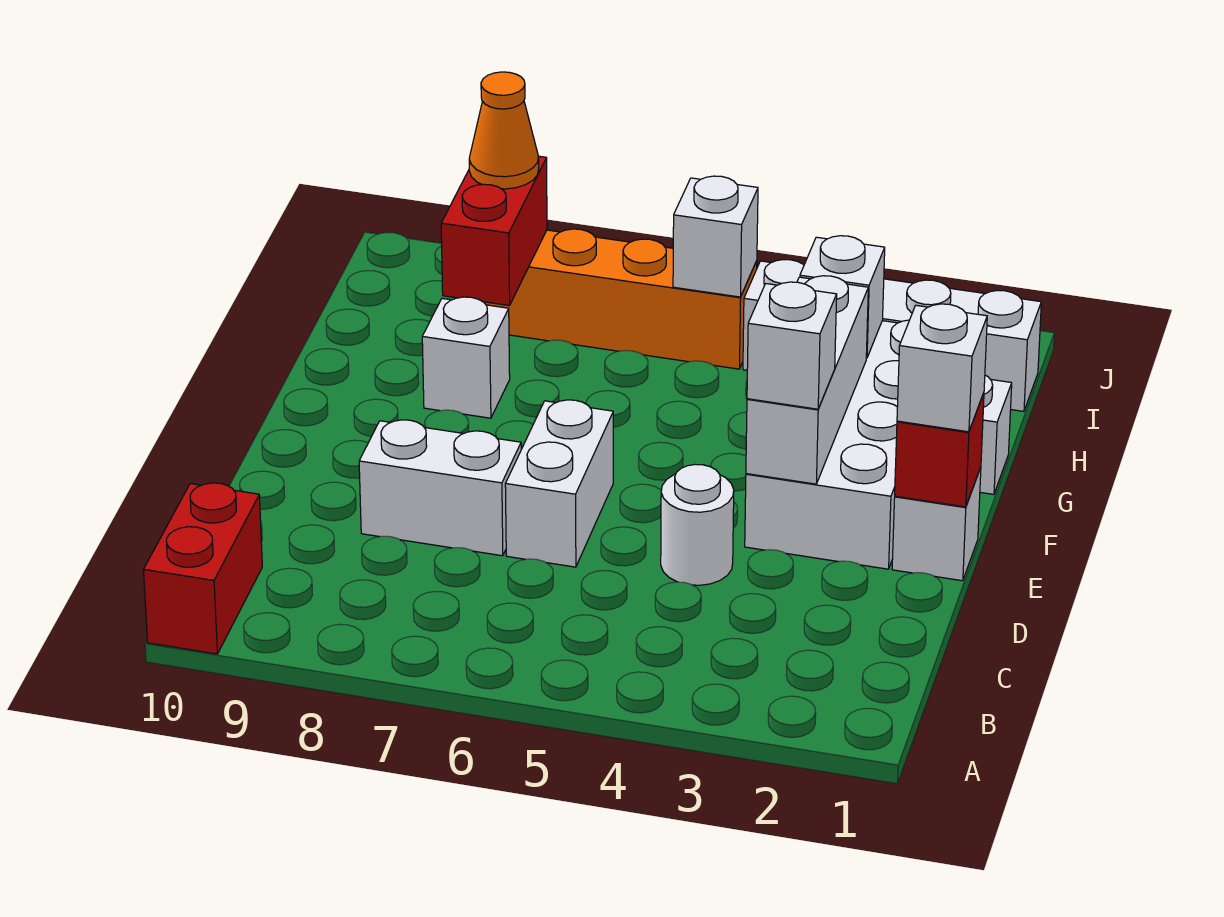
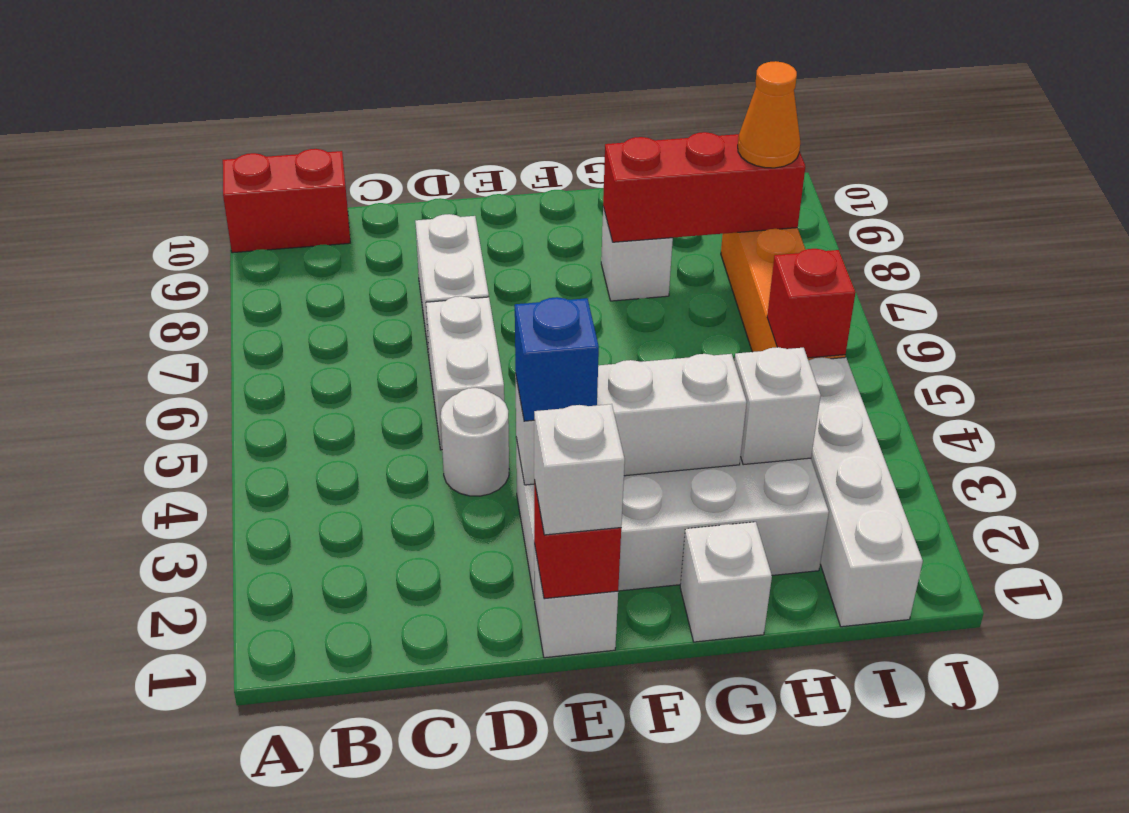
white brick D6:E6 level 1 -> white brick D5:D6 level 1
white brick E3 level 3 -> blue brick E3 level 3
red brick H8:I8 level 2 -> red brick G8:I8 level 2
white brick I5 level 2 -> red brick I5 level 2

